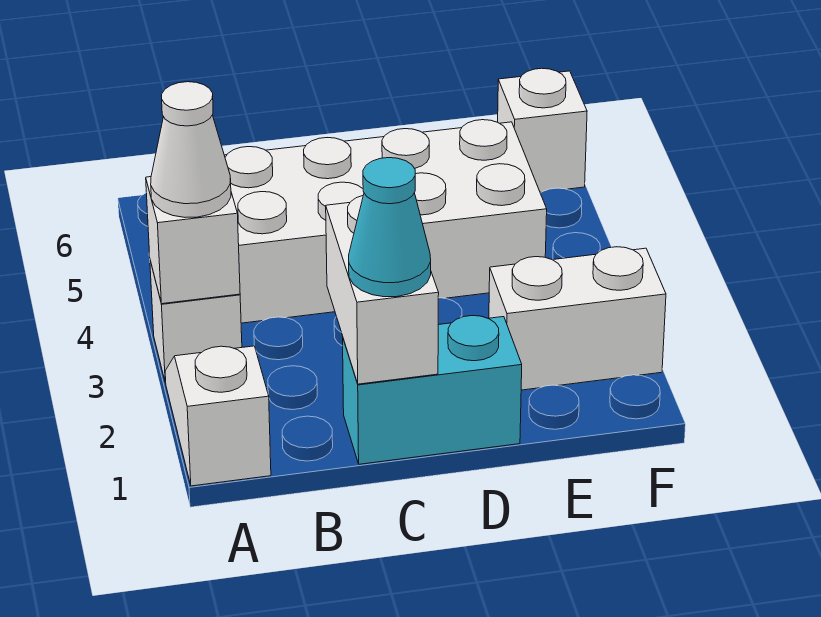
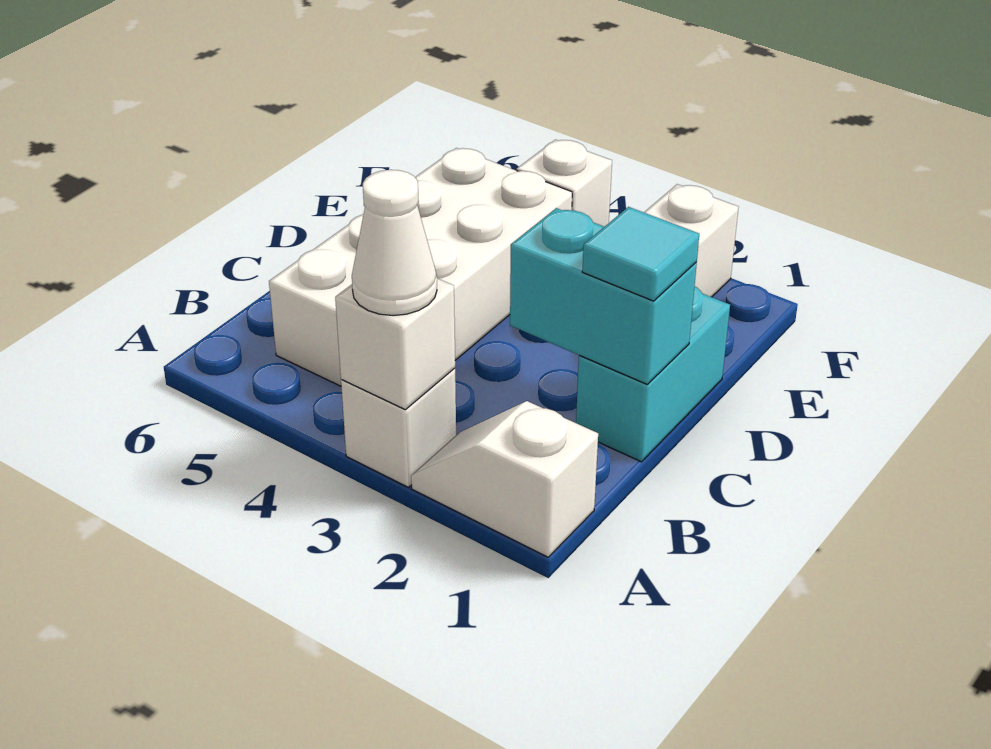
white brick C1:C2 level 2 -> cyan brick C1:C2 level 2
cyan cone C1 level 3 -> cyan tile C1 level 3
white brick F6 level 1 -> white brick F4 level 1

